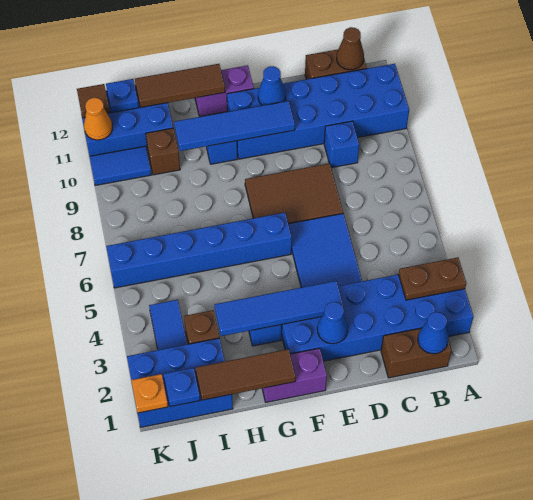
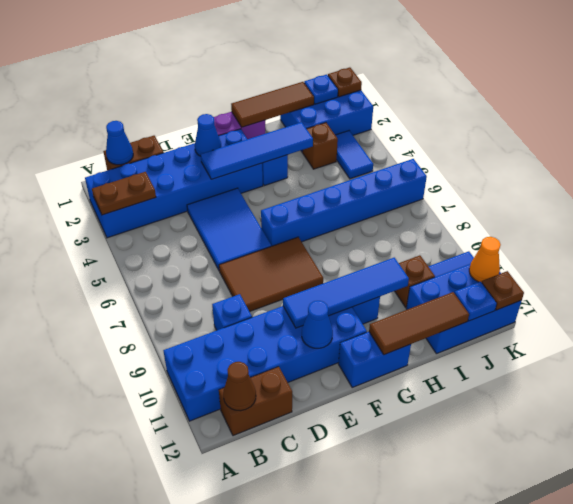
purple brick F12:G12 level 1 -> blue brick F12:G12 level 1
orange plate K1 level 2 -> brown plate K1 level 2
brown tile K12 level 2 -> brown plate K12 level 2

